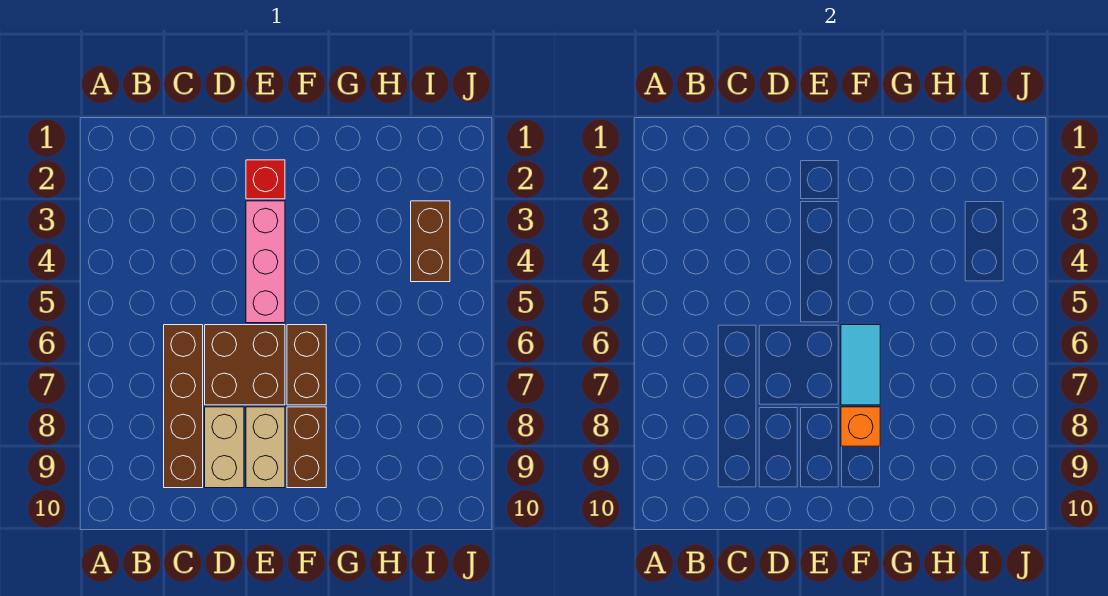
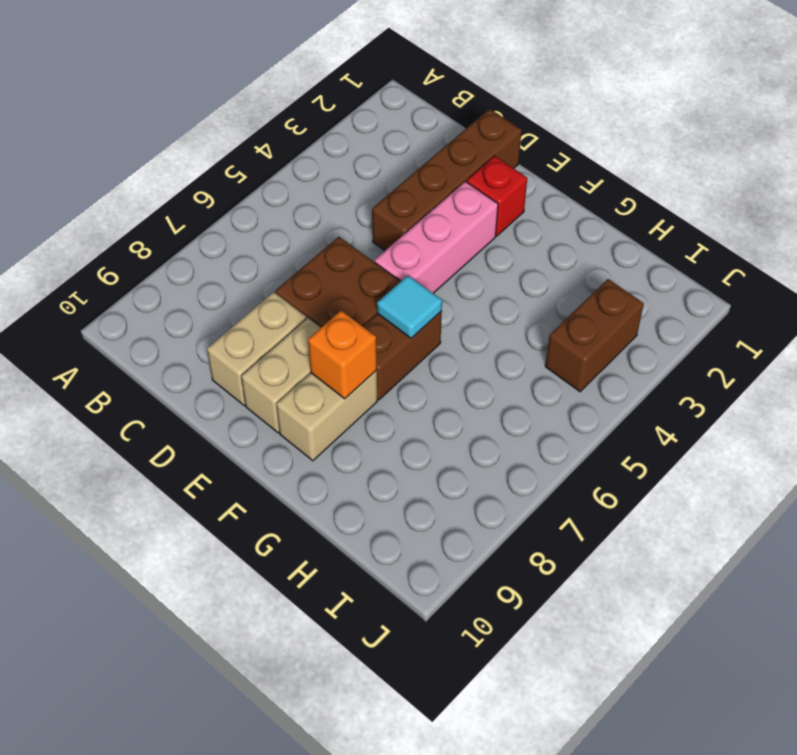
brown brick C6:C9 level 1 -> brown brick D1:D4 level 1
cyan tile F6:F7 level 2 -> cyan tile F6 level 2
brown brick F8:F9 level 1 -> tan brick F8:F9 level 1

